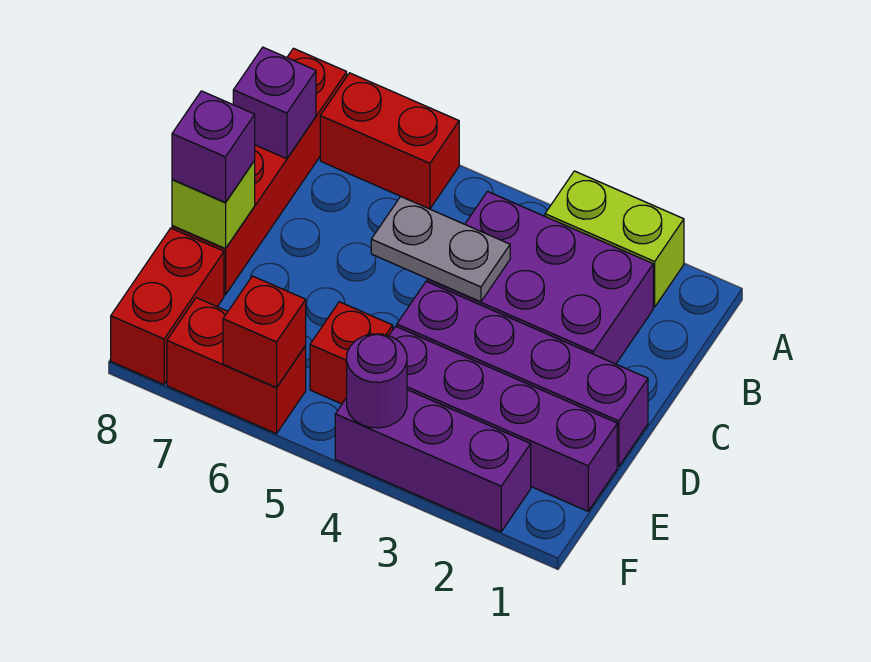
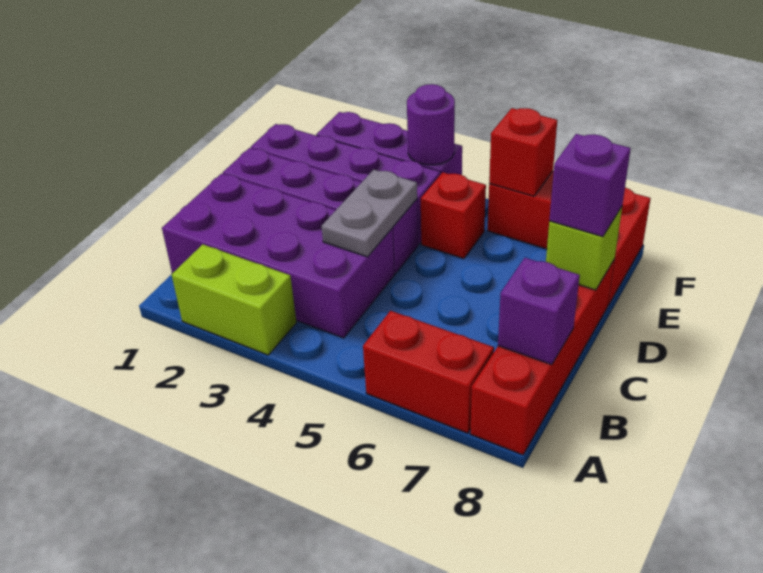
purple brick B2:C4 level 1 -> purple brick B1:C4 level 1
grey plate C4:C5 level 2 -> grey plate C4:D4 level 2

